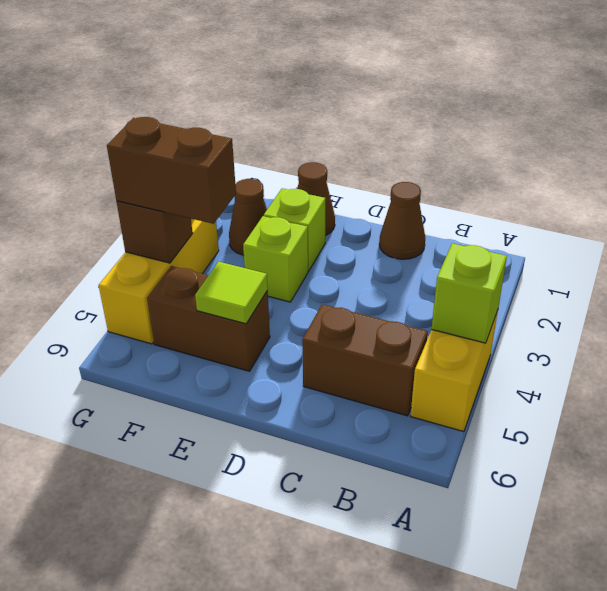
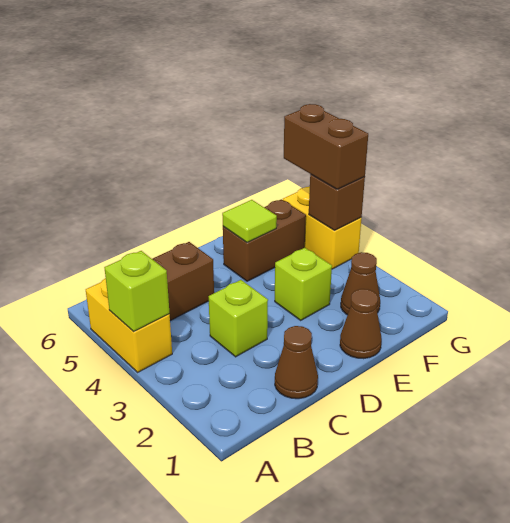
lime brick E2 level 1 -> lime brick C3 level 1
brown brick F4:G4 level 3 -> brown brick G4:G5 level 3
yellow brick G3:G5 level 1 -> yellow brick G4:G5 level 1

